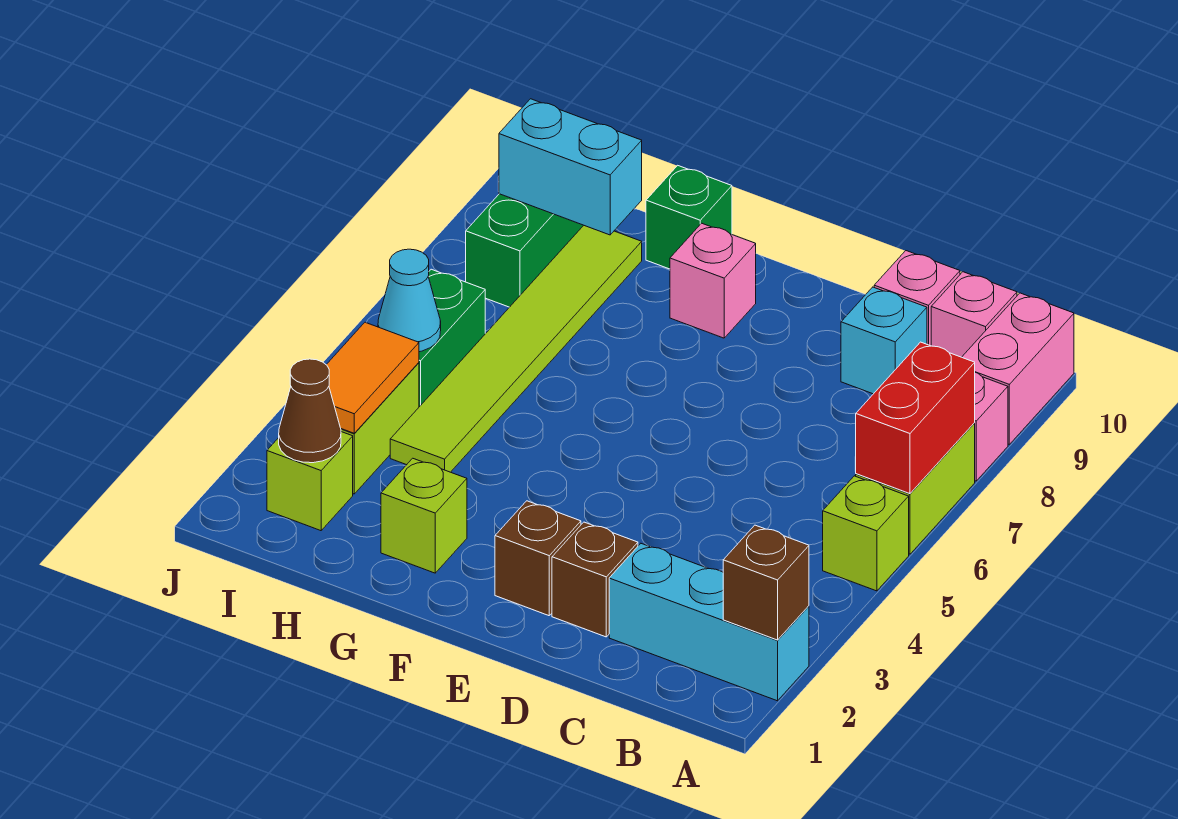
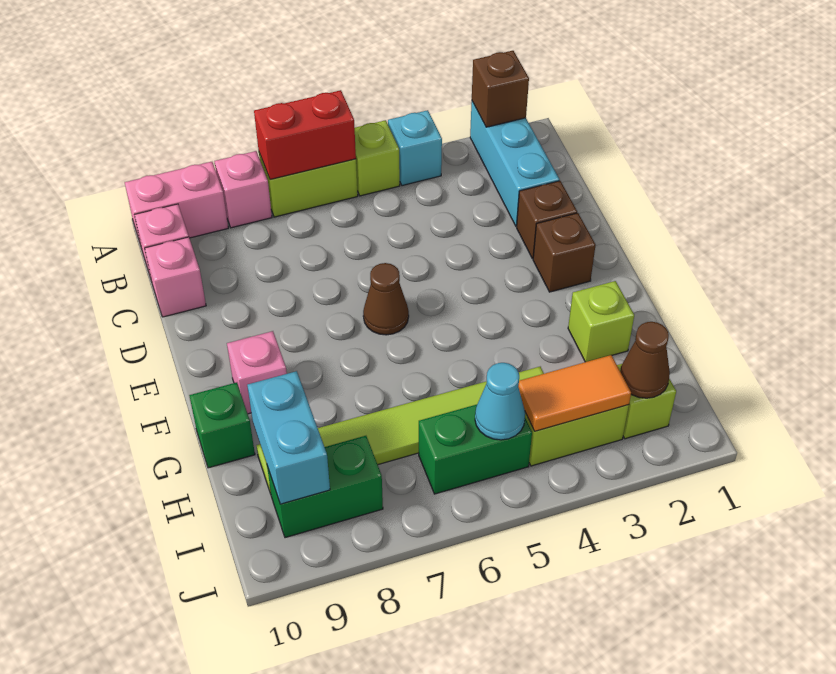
cyan brick C9 level 1 -> cyan brick A4 level 1
none -> brown cone E6 level 1

